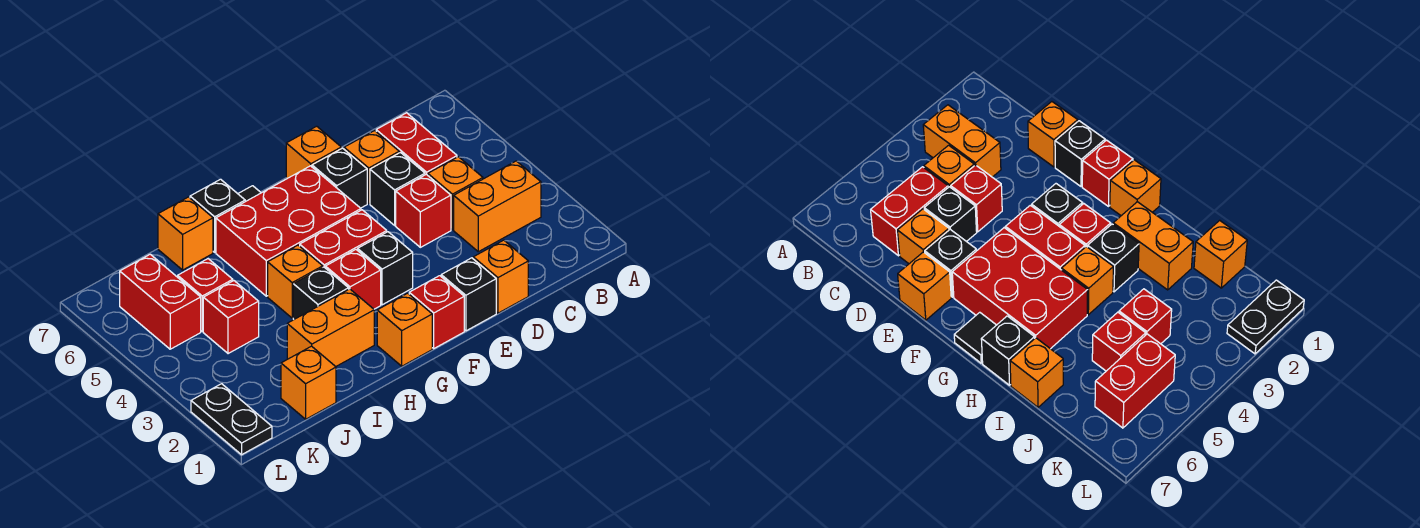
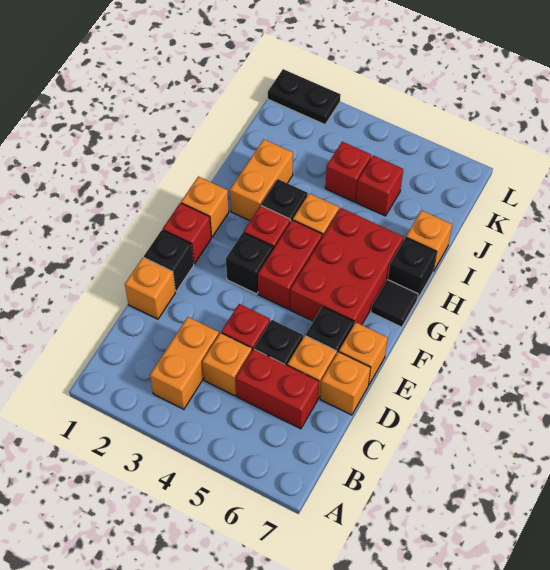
orange brick J1 level 1 -> orange brick D7 level 1
red brick K5:K6 level 1 -> none

